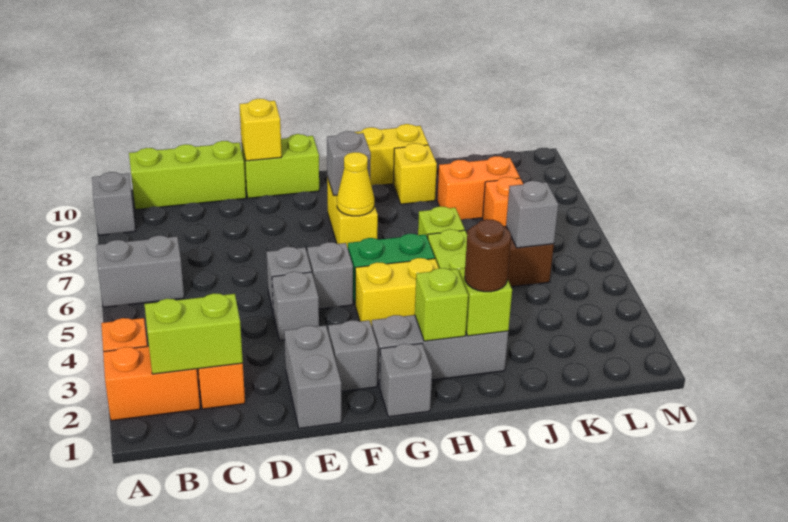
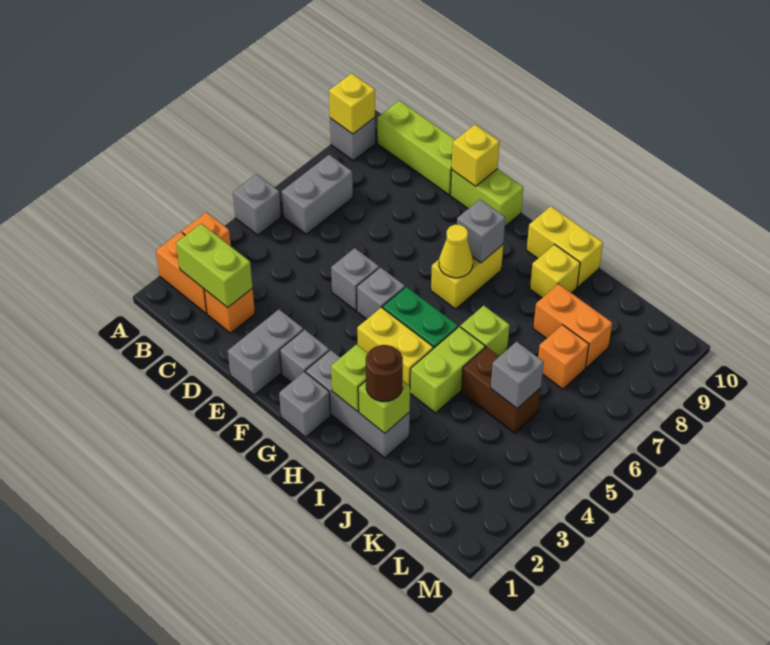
grey brick A6:B6 level 1 -> grey brick B6:B7 level 1
none -> yellow brick A9 level 2
grey brick E4 level 1 -> grey brick A5 level 1

